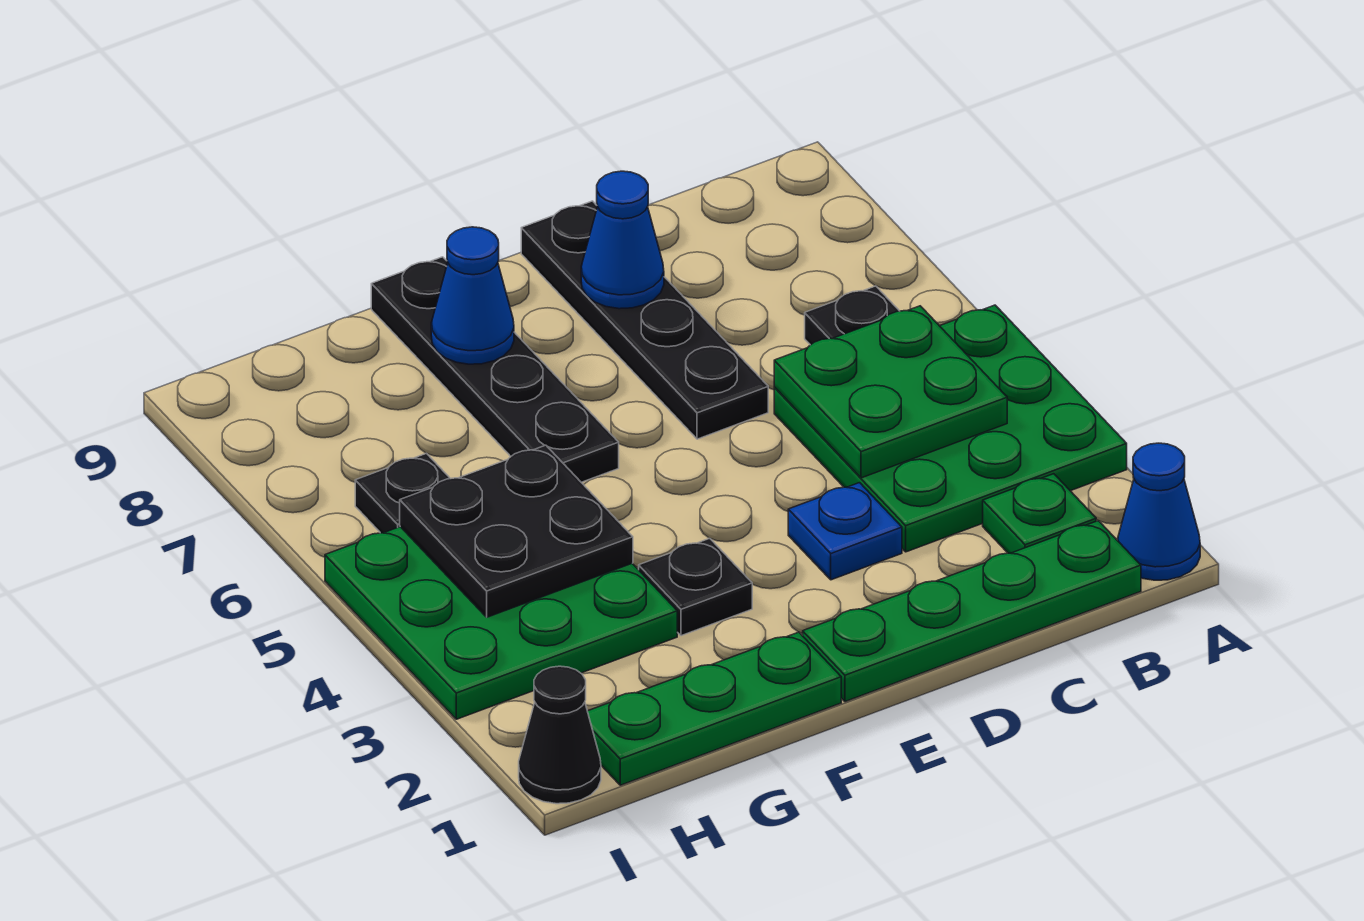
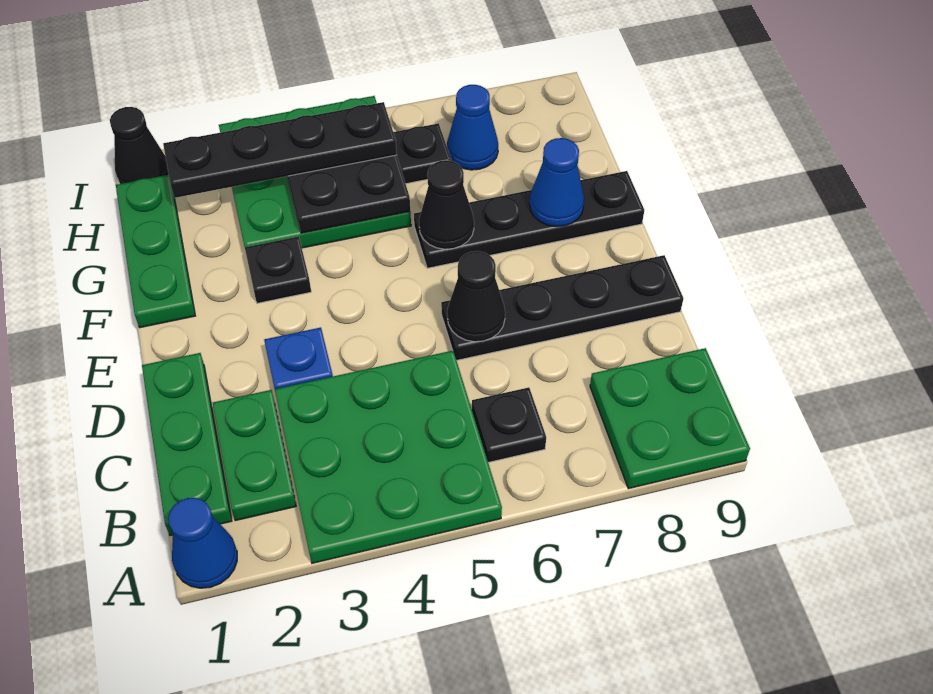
green plate B1:E1 level 1 -> green plate B1:D1 level 1
green plate B2 level 1 -> green plate B2:C2 level 1
green plate B4:C5 level 2 -> green plate A8:B9 level 1
none -> black cone D6 level 2
blue cone D8 level 2 -> blue cone H7 level 1
none -> black cone F6 level 2
none -> black plate H2:H5 level 3

